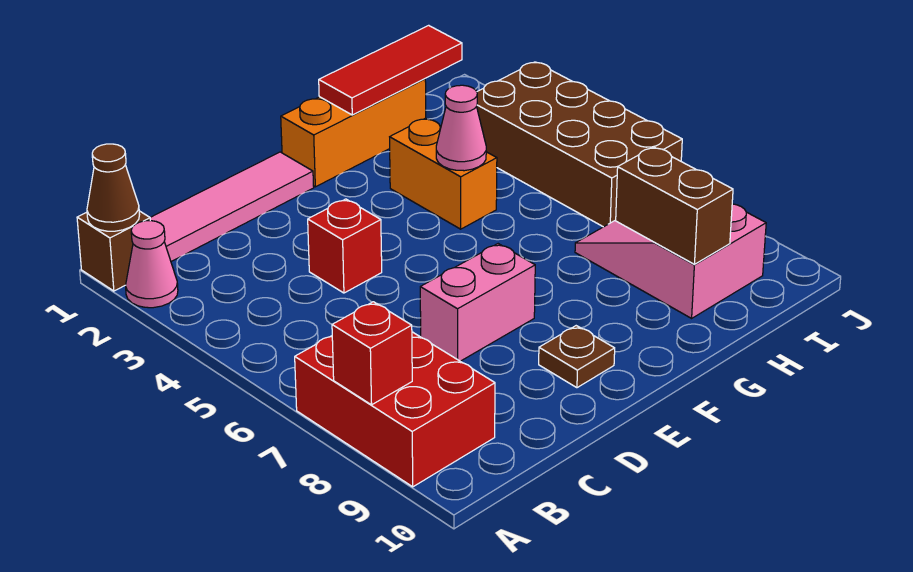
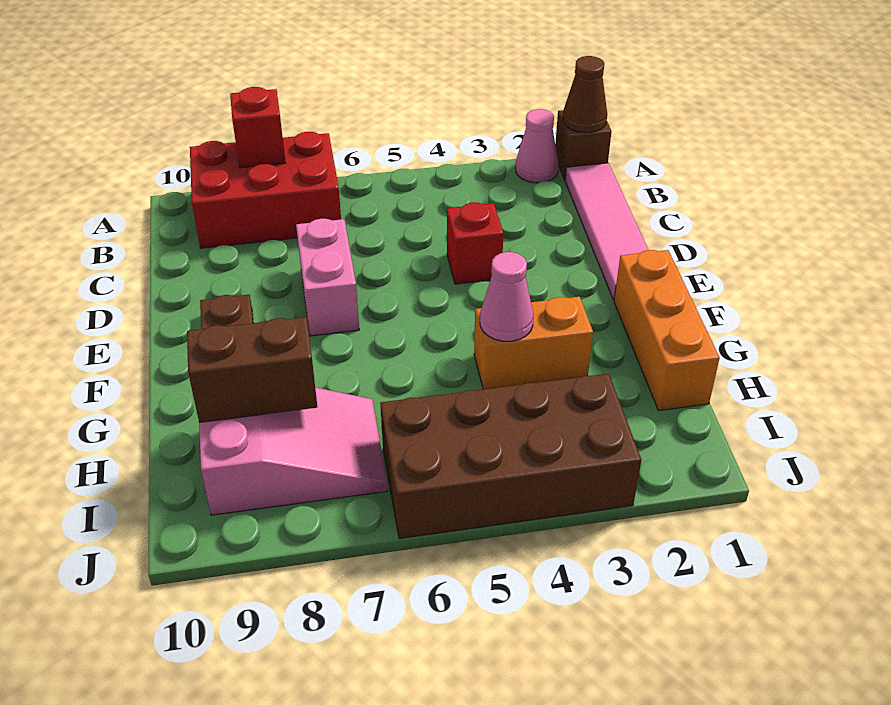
red tile G1:I1 level 2 -> none

